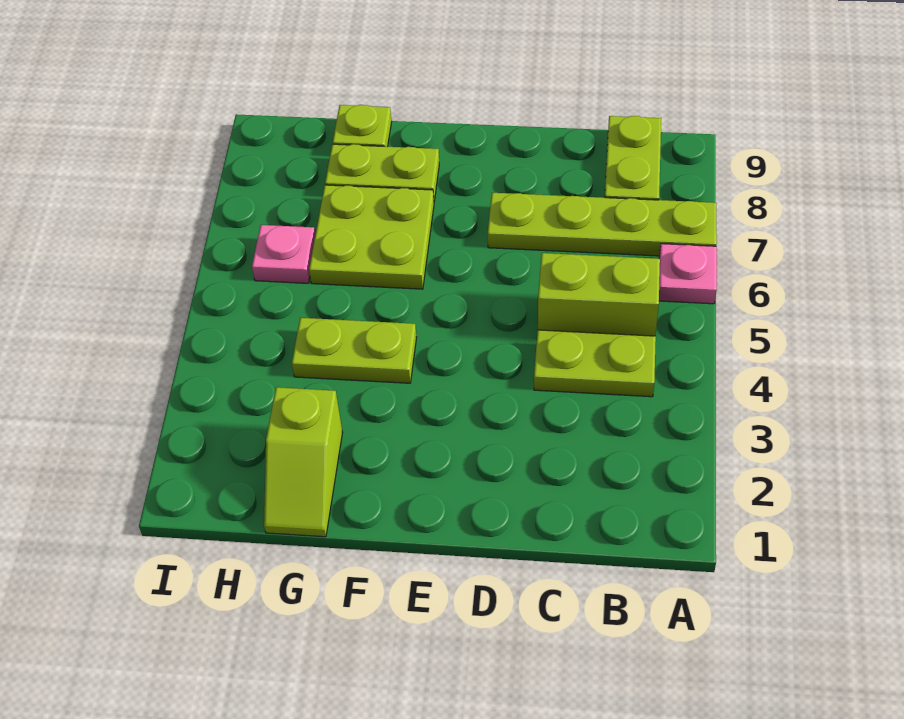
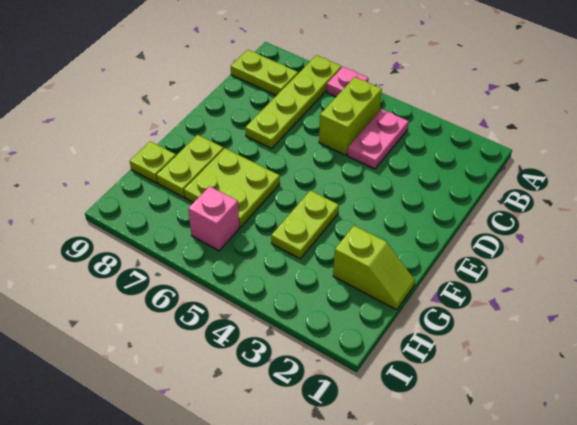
lime plate B4:C4 level 1 -> pink plate B4:C4 level 1
pink plate H6 level 1 -> pink brick H6 level 1

